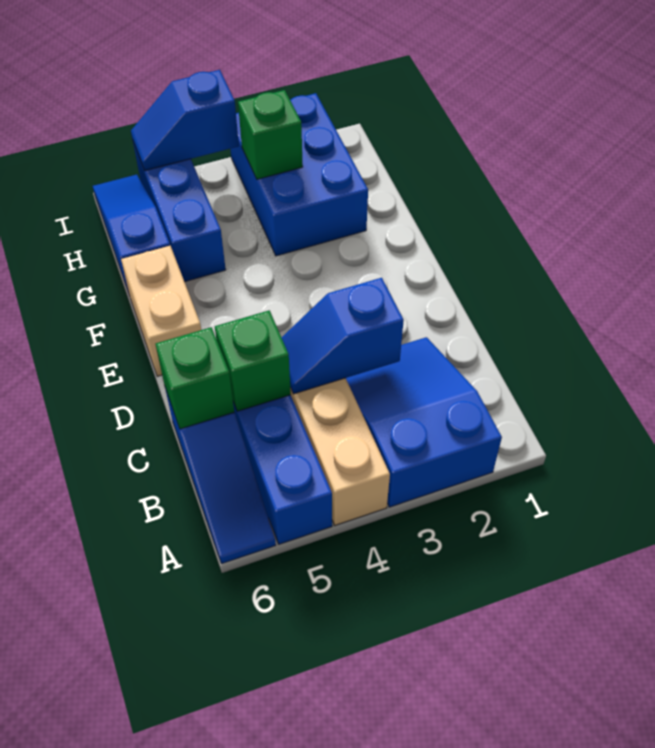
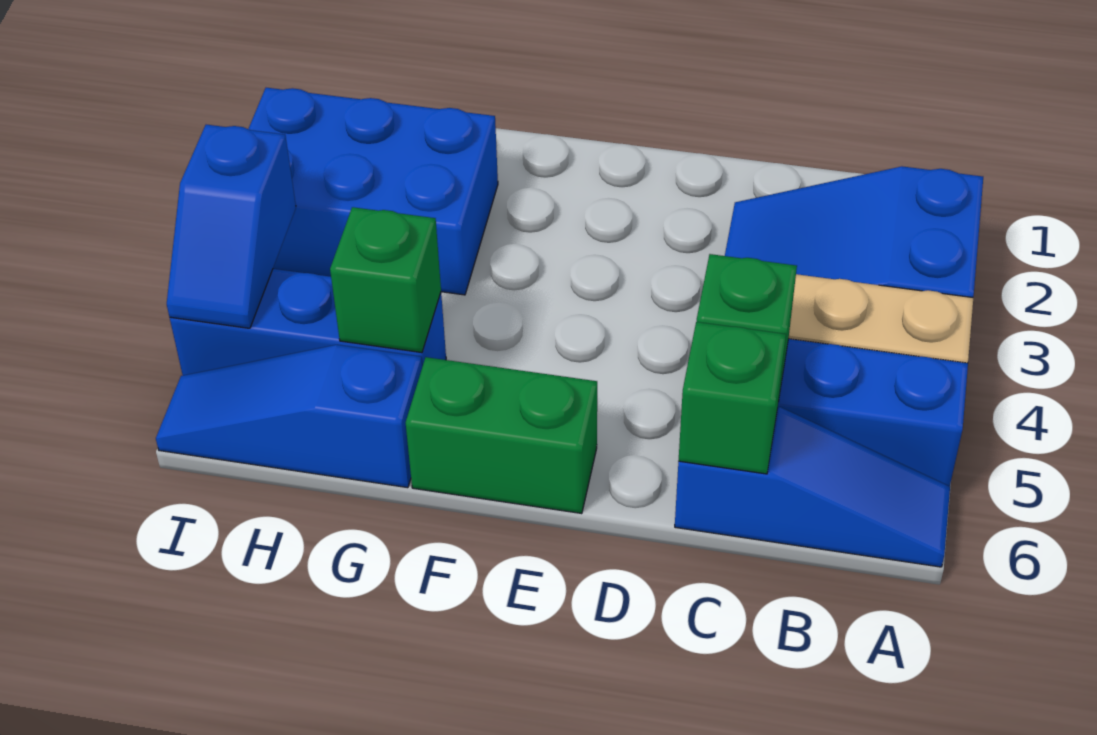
blue slope C3:C4 level 2 top 3 -> none
tan brick E6:F6 level 1 -> green brick E6:F6 level 1
green brick H3 level 2 -> green brick G5 level 2

